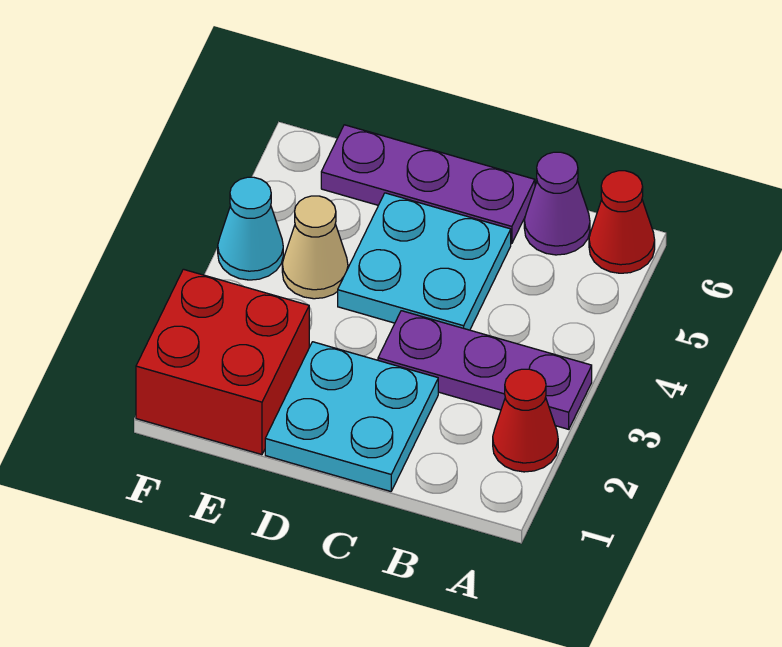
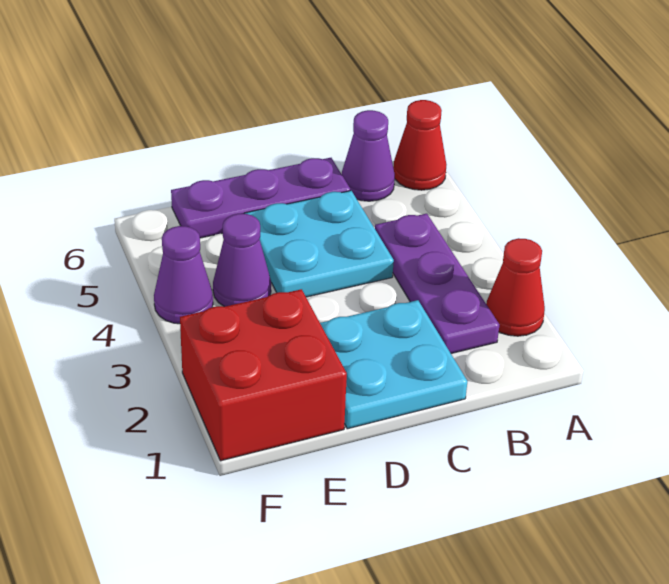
purple plate A3:C3 level 1 -> purple plate B2:B4 level 1
tan cone E4 level 1 -> purple cone E4 level 1
cyan cone F4 level 1 -> purple cone F4 level 1

